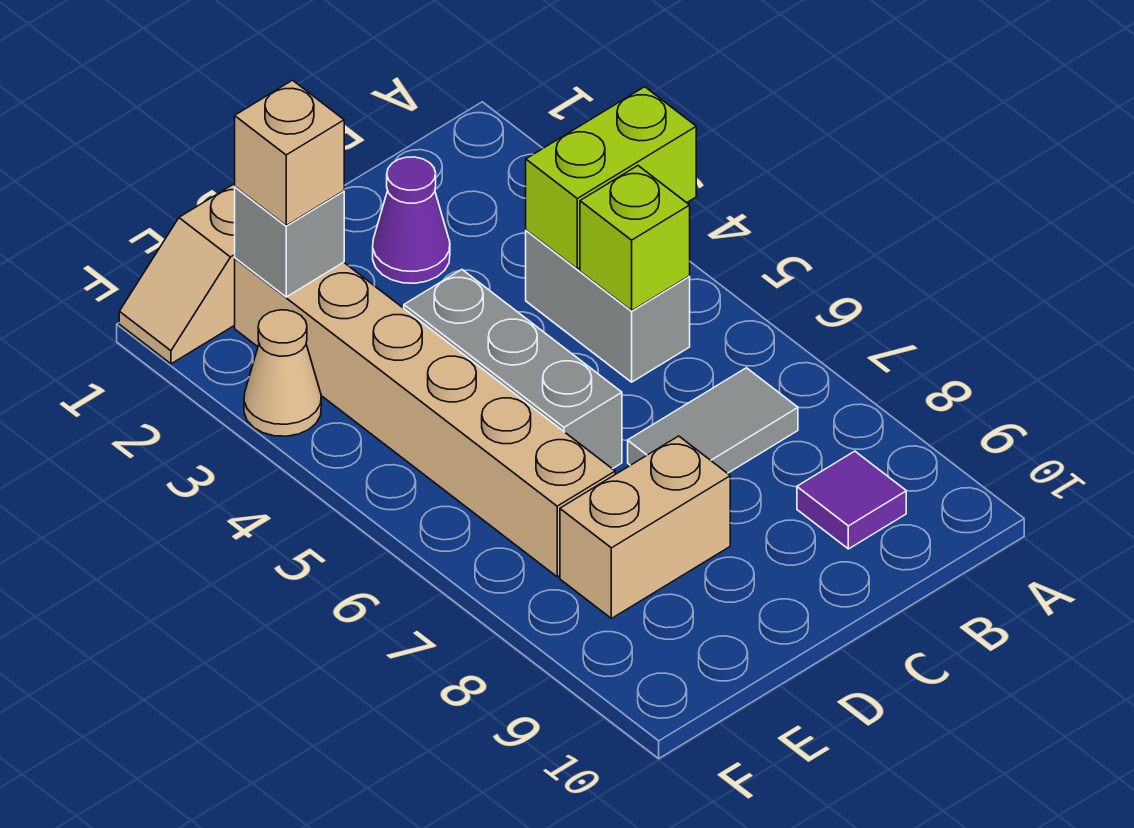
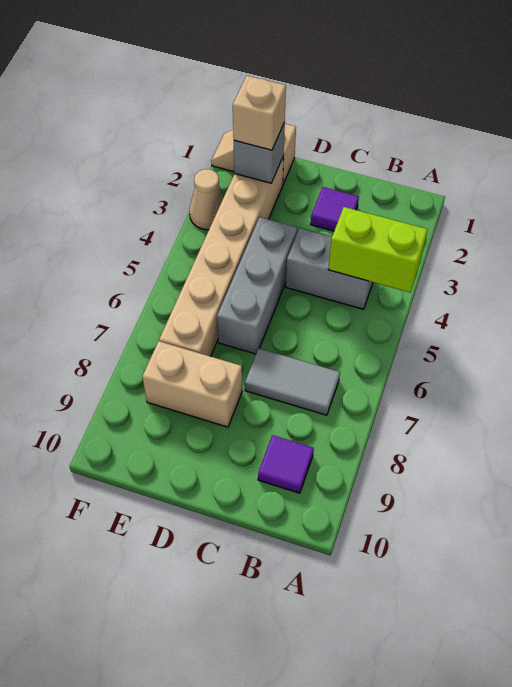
grey brick B4:B5 level 1 -> grey brick B4:C4 level 1
lime brick B5 level 2 -> none
purple cone C2 level 1 -> purple tile C2 level 1

